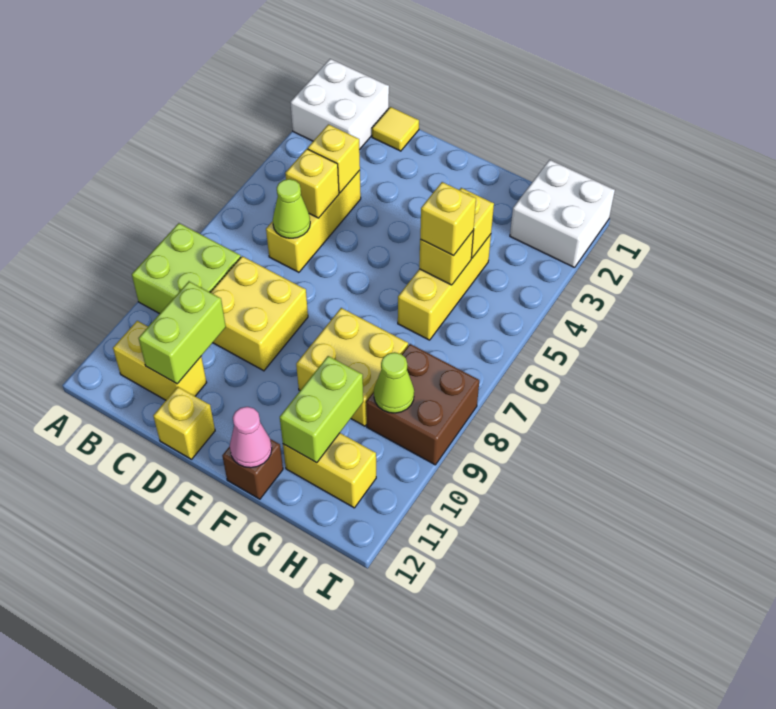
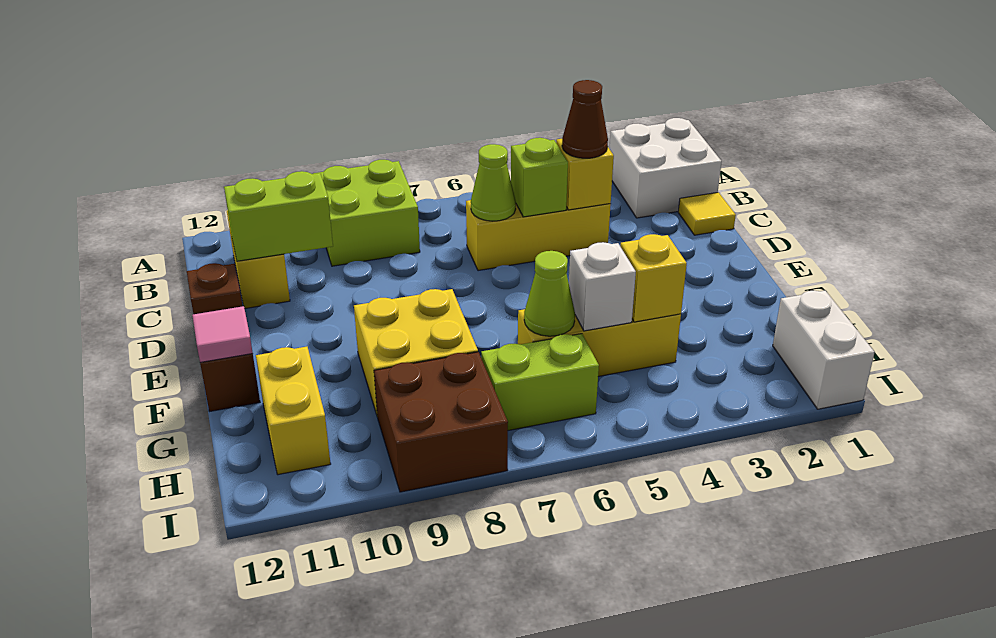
none -> brown cone C4 level 3
yellow brick C5 level 2 -> lime brick C5 level 2
yellow brick C8:D9 level 1 -> none
yellow brick D12 level 1 -> brown brick D12 level 1
pink cone F12 level 2 -> pink tile F12 level 2
yellow brick G5 level 2 -> white brick G5 level 2
yellow brick G5 level 3 -> none
lime brick G10:G11 level 2 -> lime brick H6:H7 level 1
white brick H1:I2 level 1 -> white brick H1:I1 level 1
lime cone H9 level 2 -> lime cone G6 level 2

